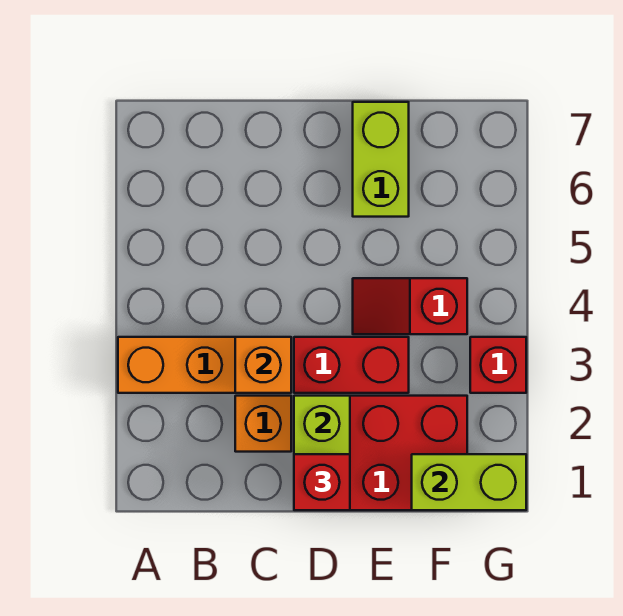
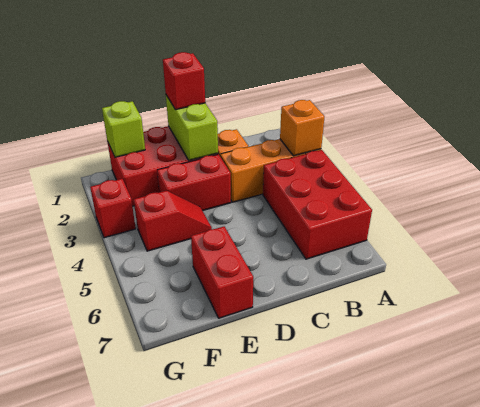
none -> red brick A4:B6 level 1
orange brick C3 level 2 -> orange brick A3 level 2
lime brick E6:E7 level 1 -> red brick E6:E7 level 1
lime brick F1:G1 level 2 -> lime brick F1 level 2

